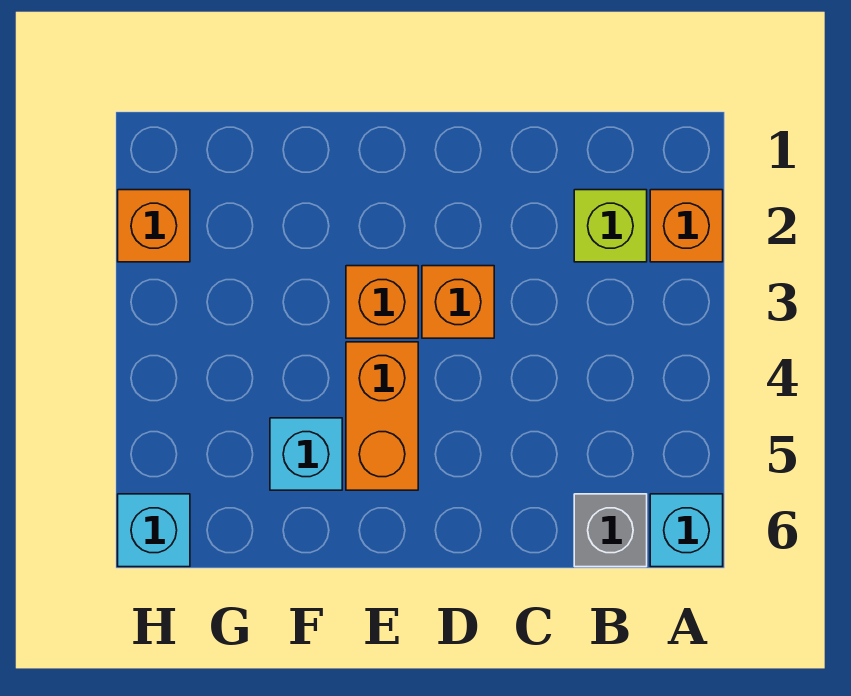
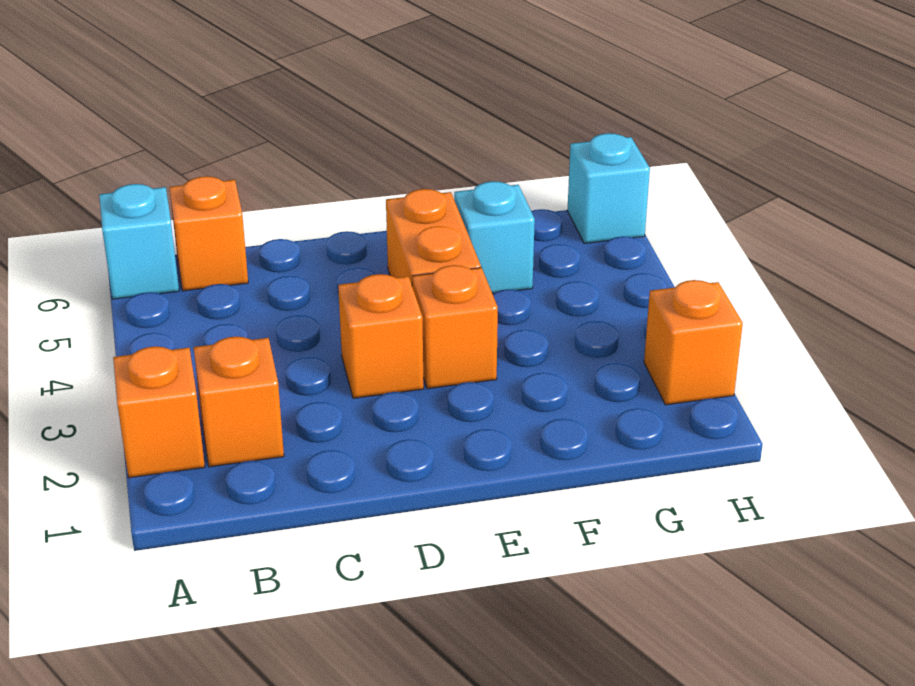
lime brick B2 level 1 -> orange brick B2 level 1
grey brick B6 level 1 -> orange brick B6 level 1

